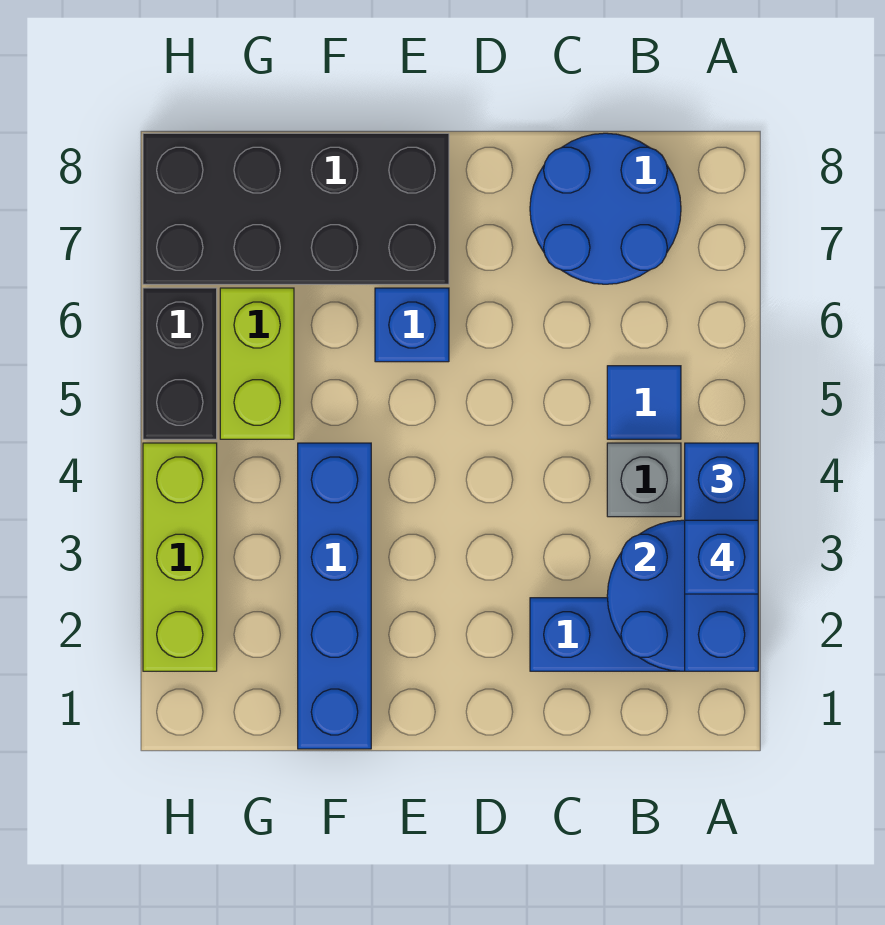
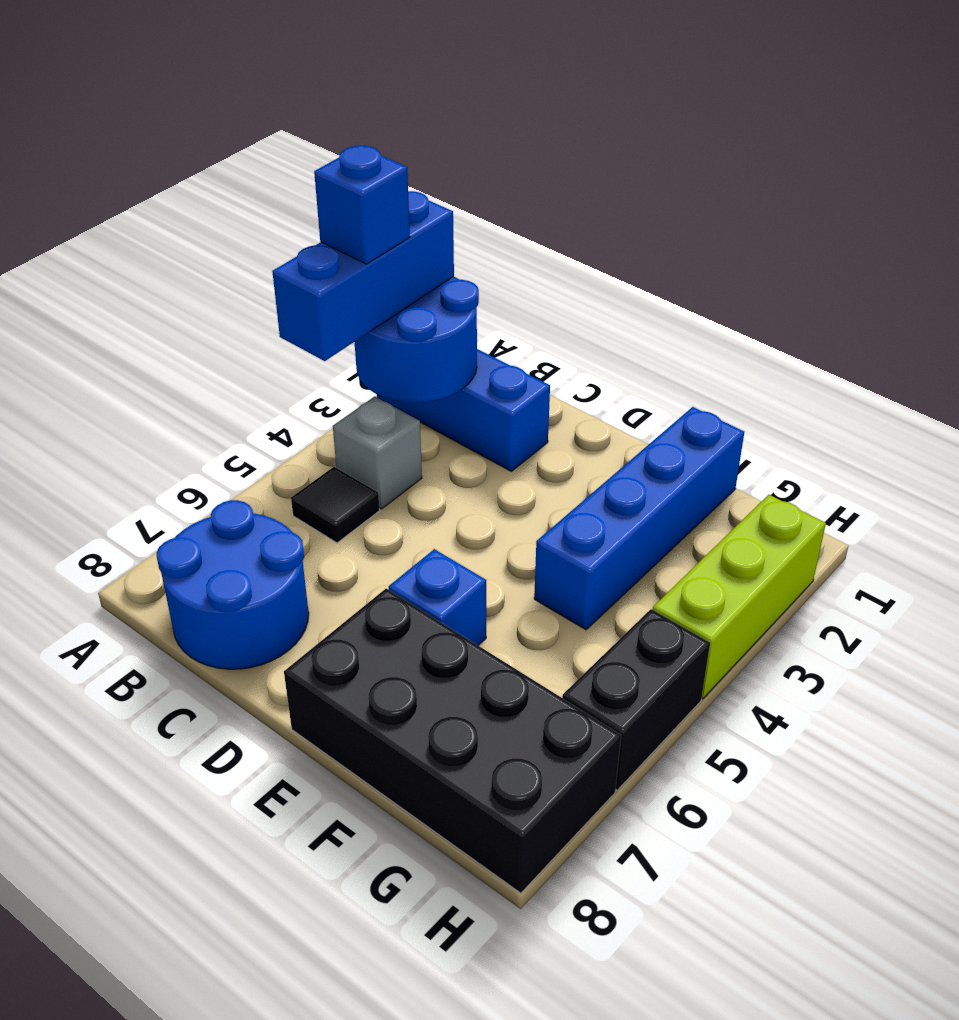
blue tile B5 level 1 -> black tile B5 level 1
lime brick G5:G6 level 1 -> none

